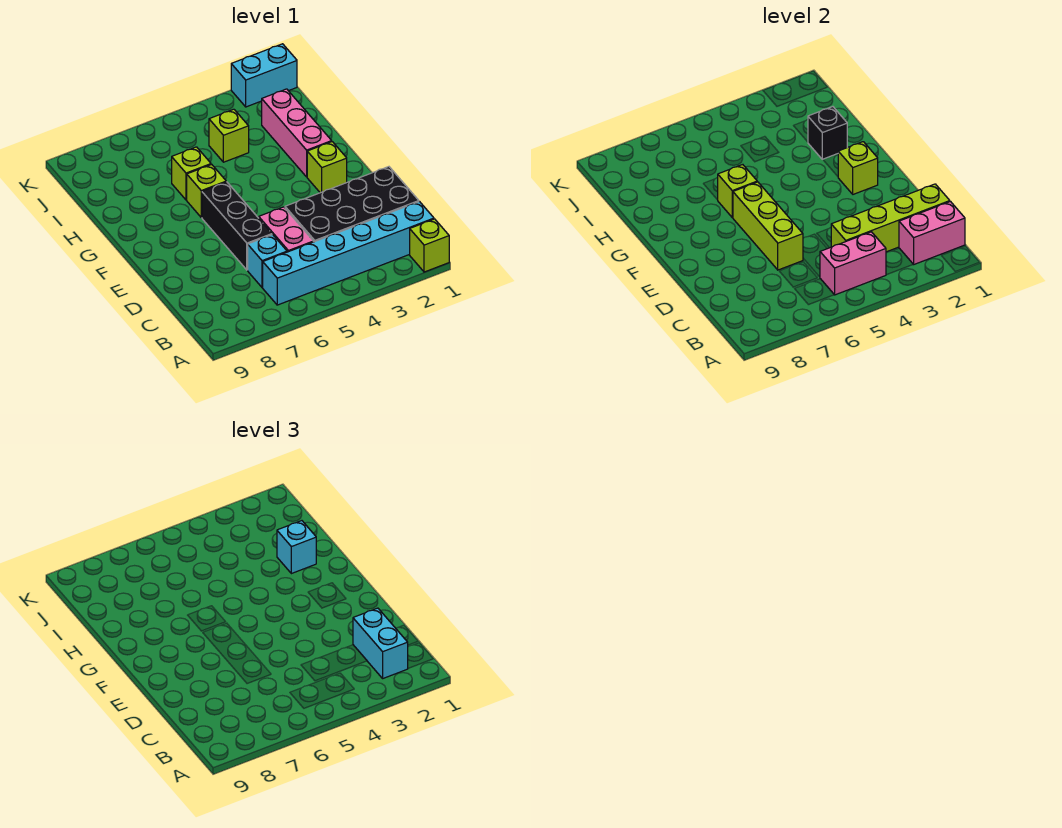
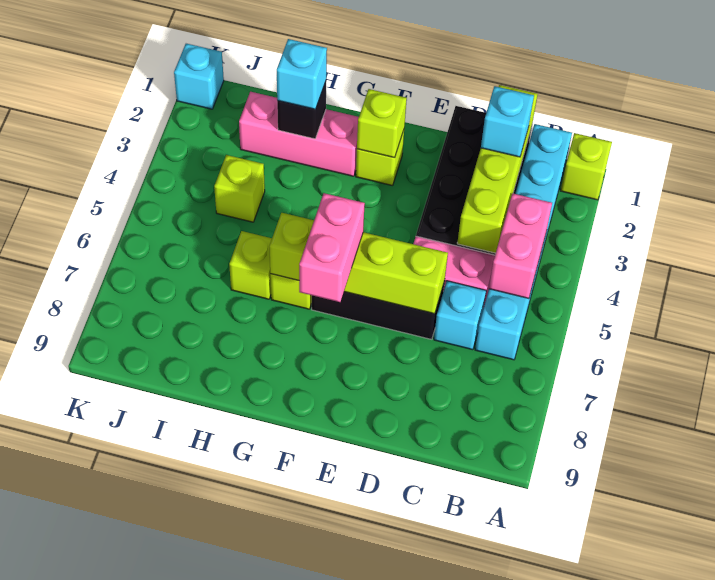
pink brick B1:B2 level 2 -> pink brick F6:F7 level 3
cyan brick B2:C2 level 3 -> cyan brick C2 level 3
cyan brick K1:K2 level 1 -> cyan brick K1 level 1

